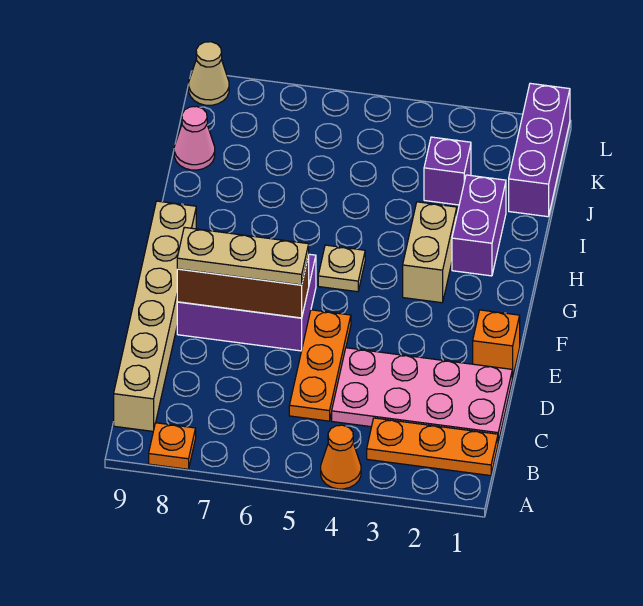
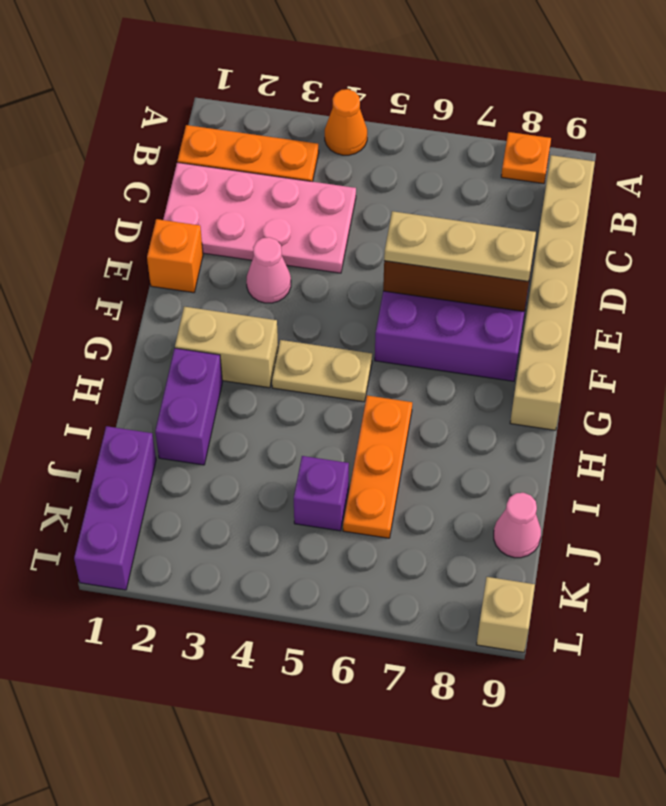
orange plate C5:E5 level 1 -> orange plate H6:J6 level 1
none -> pink cone E3 level 1
tan brick G3:H3 level 1 -> tan brick G2:G3 level 1
tan plate G5 level 1 -> tan plate G4:G5 level 1
purple brick J3 level 1 -> purple brick J5 level 1
tan cone L9 level 1 -> tan brick L9 level 1

